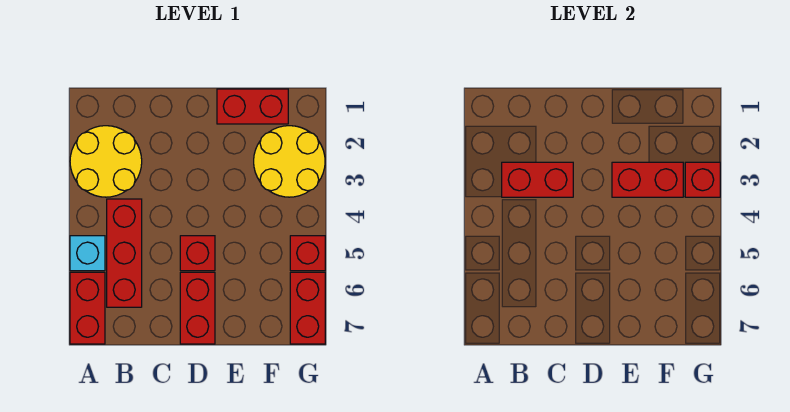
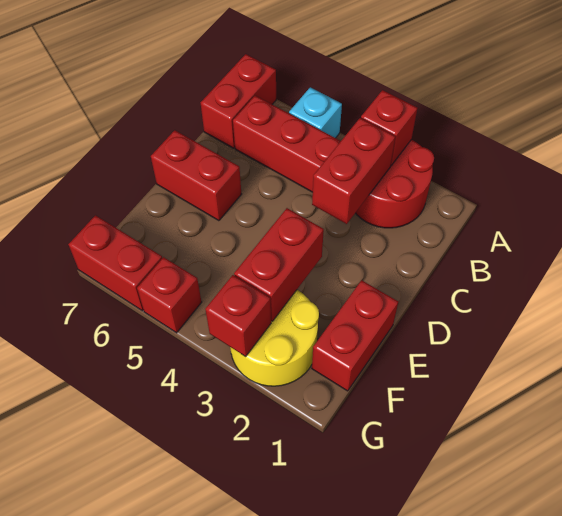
yellow round brick A2:B3 level 1 -> red round brick A2:B3 level 1
red brick A6:A7 level 1 -> red brick A7:B7 level 1
red brick D5 level 1 -> red brick A3 level 2

